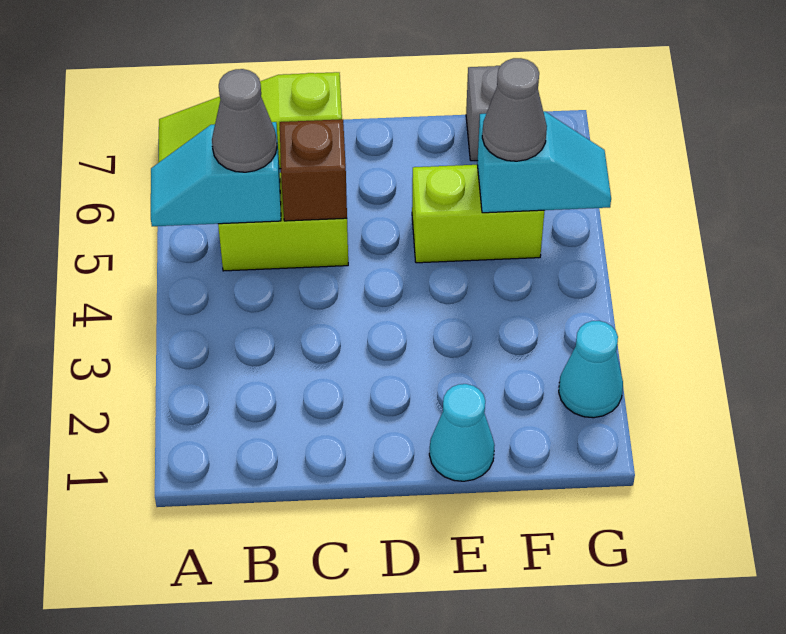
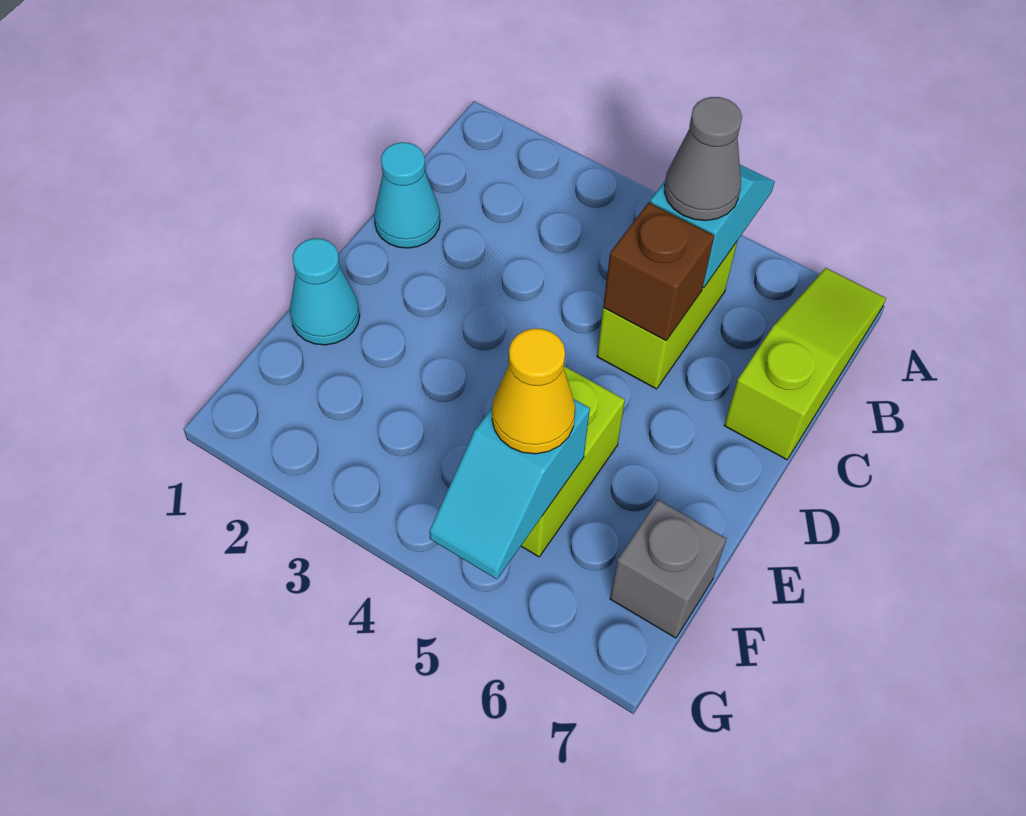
grey cone F5 level 3 -> yellow cone F5 level 3
cyan cone G2 level 1 -> cyan cone C1 level 1

